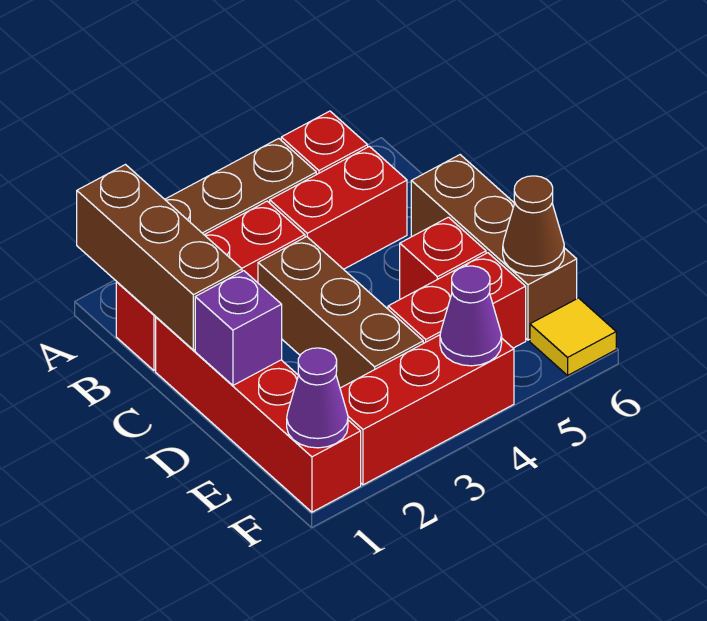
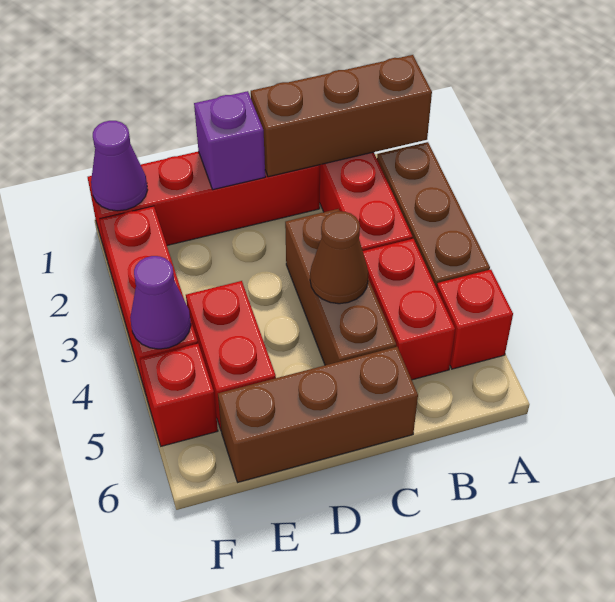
brown brick C3:E3 level 1 -> brown brick C3:C5 level 1
red brick D5 level 1 -> red brick F5 level 1
brown cone E6 level 2 -> brown cone C4 level 2
yellow tile F6 level 1 -> none

